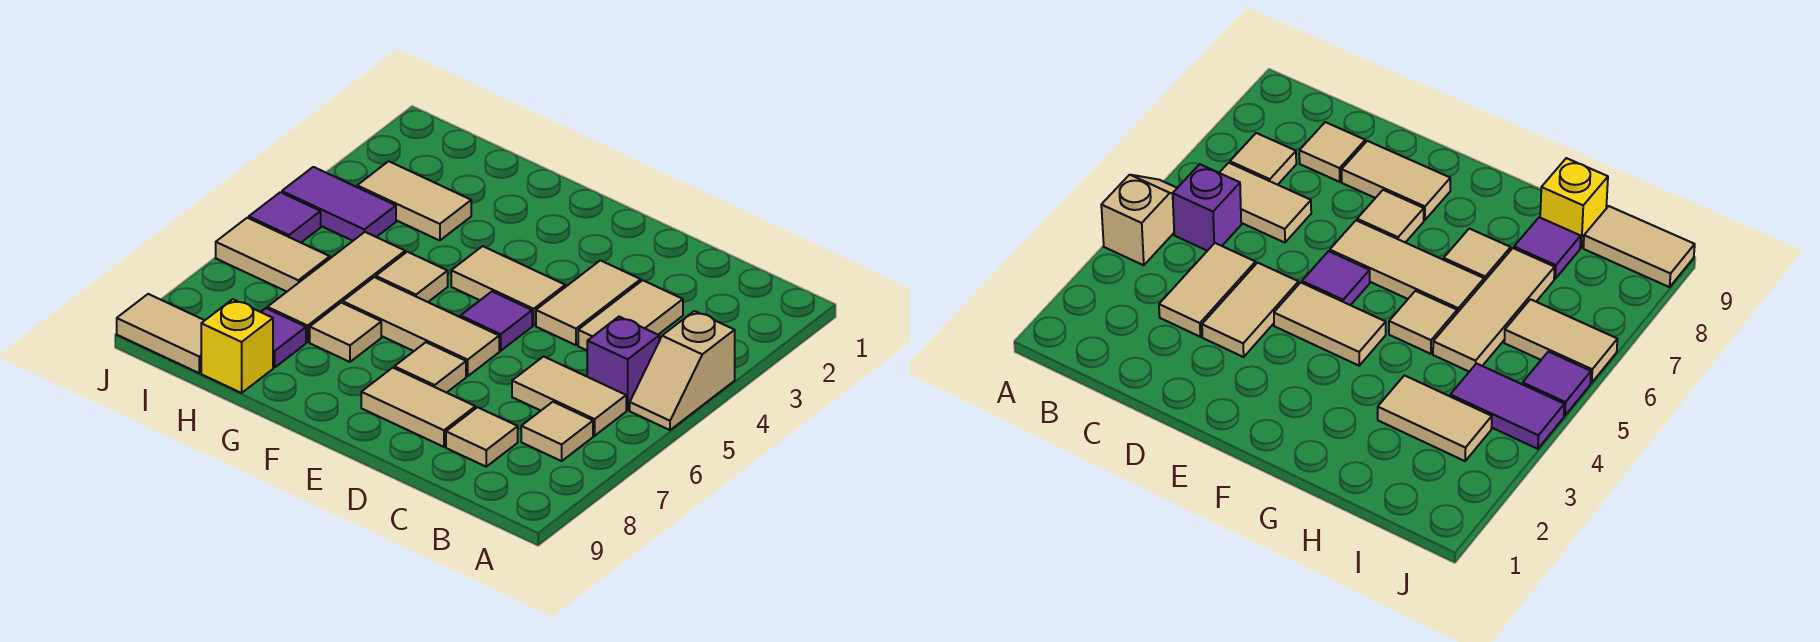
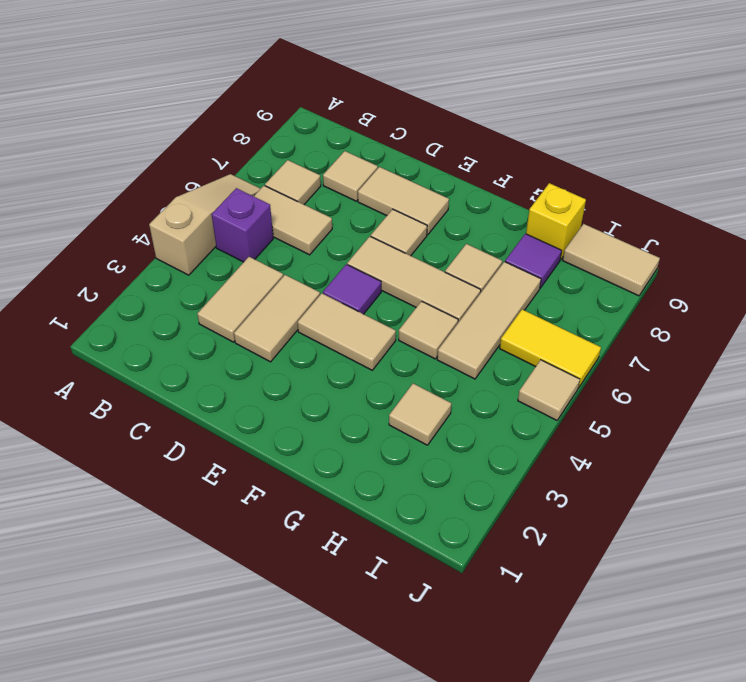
tan slope A4:A5 level 1 top 4 -> tan slope A4:A6 level 1 top 4
tan tile H3:I3 level 1 -> tan tile H3 level 1
purple tile I4:J4 level 1 -> none
tan tile I6:J6 level 1 -> yellow tile I6:J6 level 1
purple tile J5 level 1 -> tan tile J5 level 1

